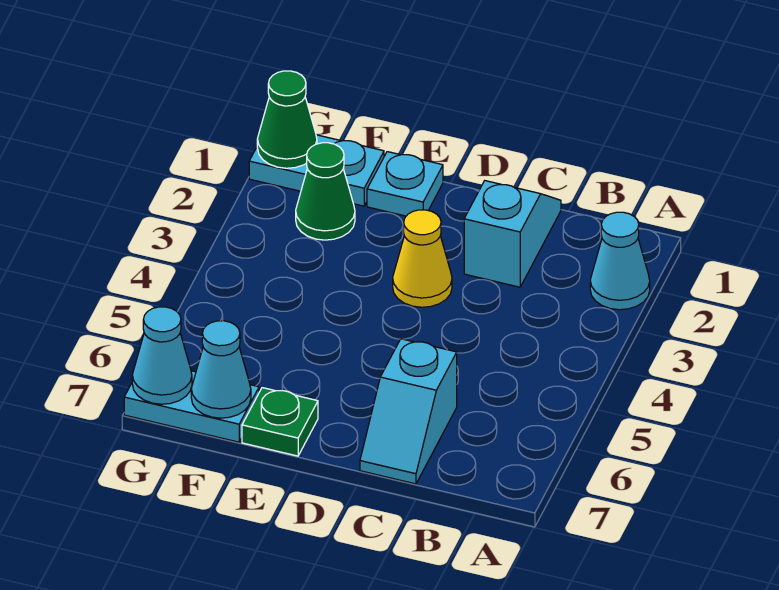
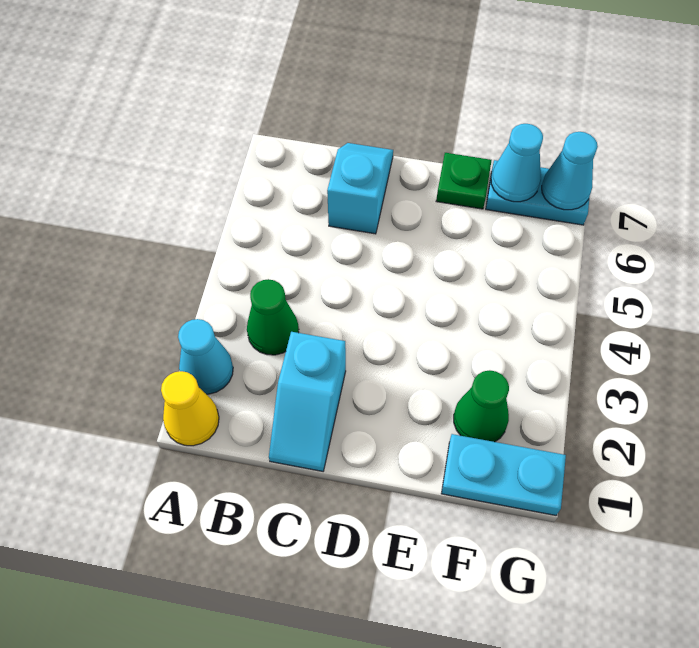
yellow cone D3 level 1 -> yellow cone A1 level 1
cyan plate E1 level 1 -> none
green cone G1 level 2 -> green cone B3 level 1

